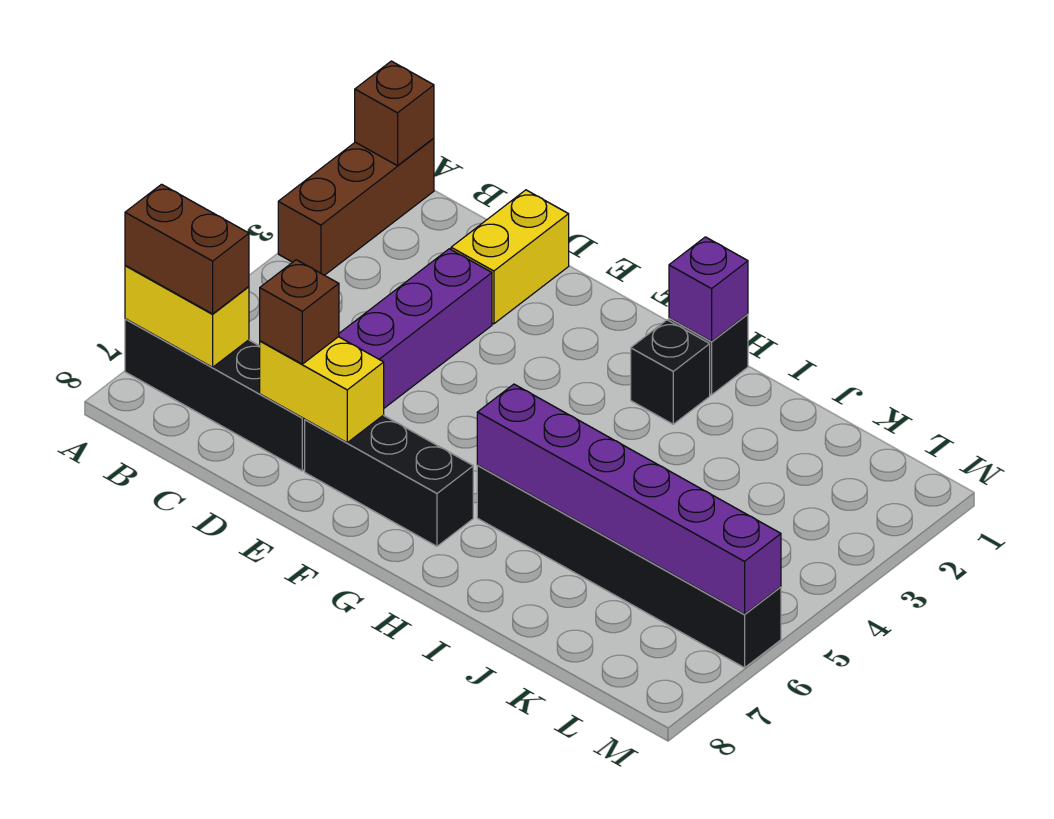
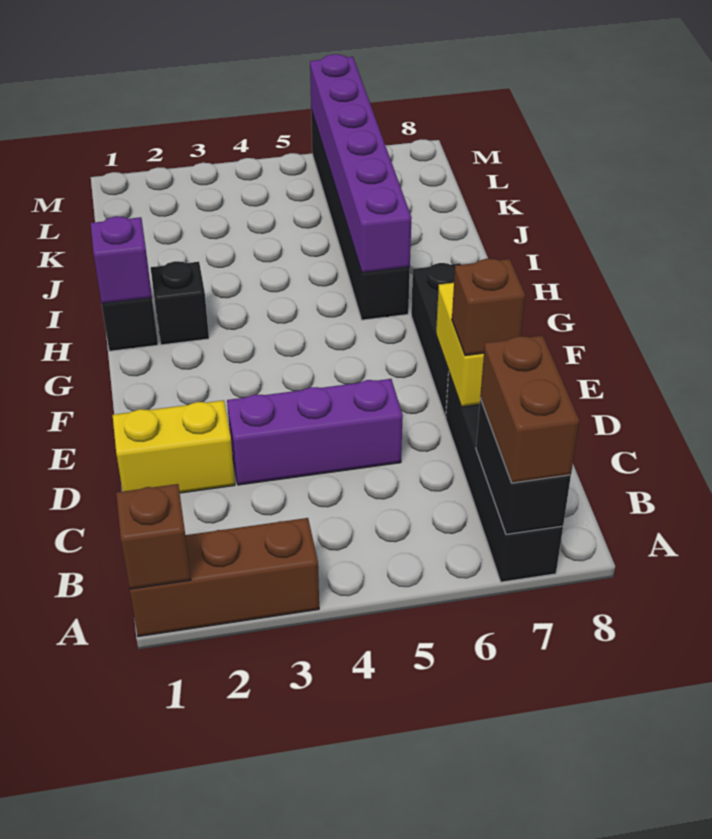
yellow brick A7:B7 level 2 -> black brick A7:B7 level 2

